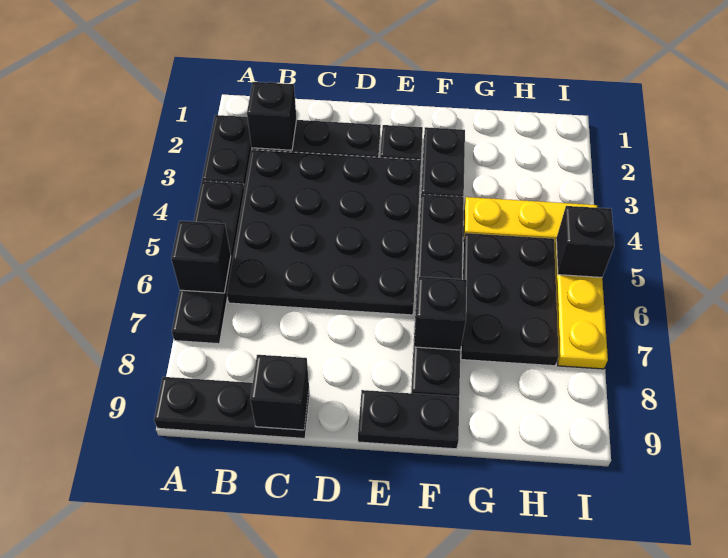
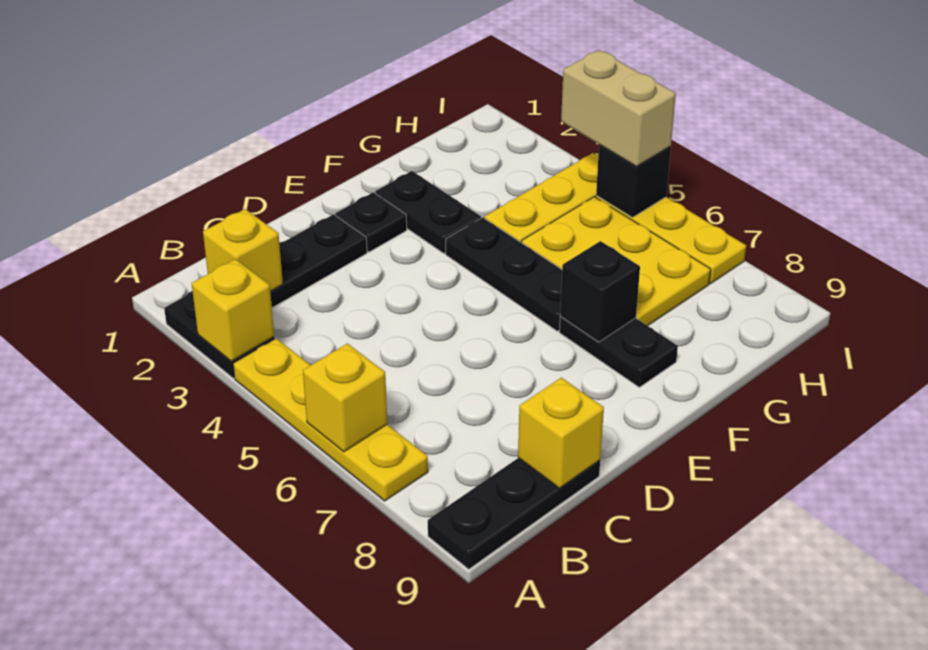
none -> yellow brick A3 level 2
black plate A4:A7 level 1 -> yellow plate A4:A7 level 1
black brick A6 level 2 -> yellow brick A6 level 2
black brick B2 level 2 -> yellow brick B2 level 2
black plate B3:E6 level 1 -> none
black brick C9 level 2 -> yellow brick C9 level 2
black plate E9:F9 level 1 -> none
black plate G5:H7 level 1 -> yellow plate G5:H7 level 1
none -> tan brick I4:I5 level 3

